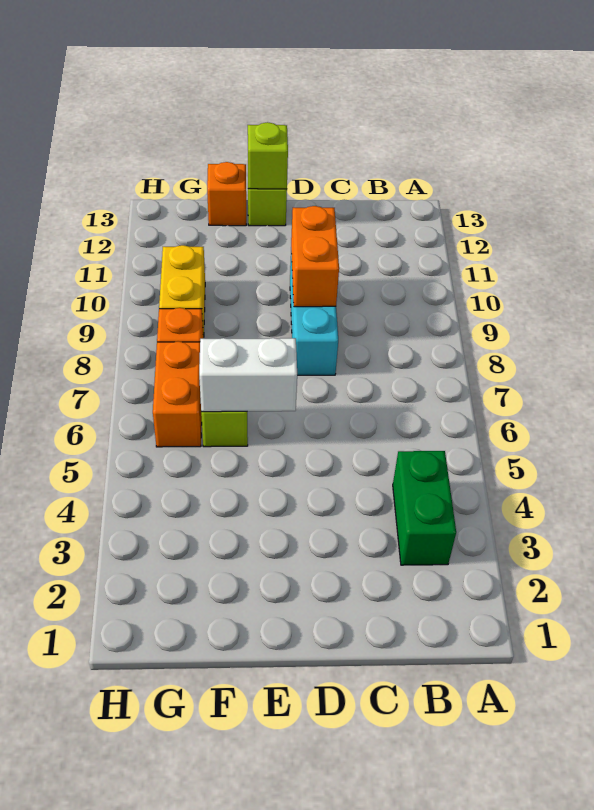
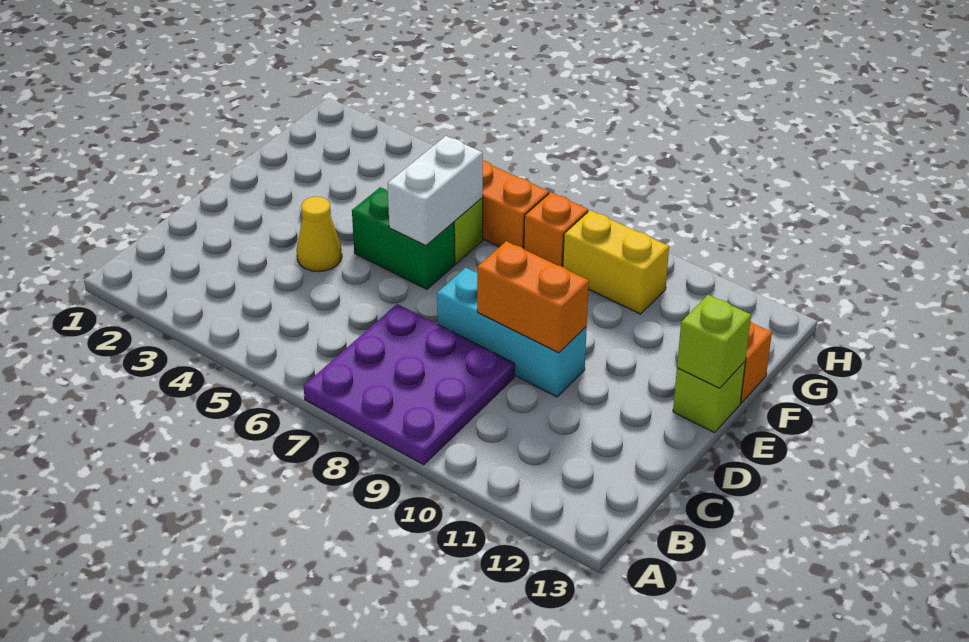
none -> purple plate A7:C9 level 1
green brick B3:B4 level 1 -> green brick E5:E6 level 1
none -> yellow cone D4 level 1

